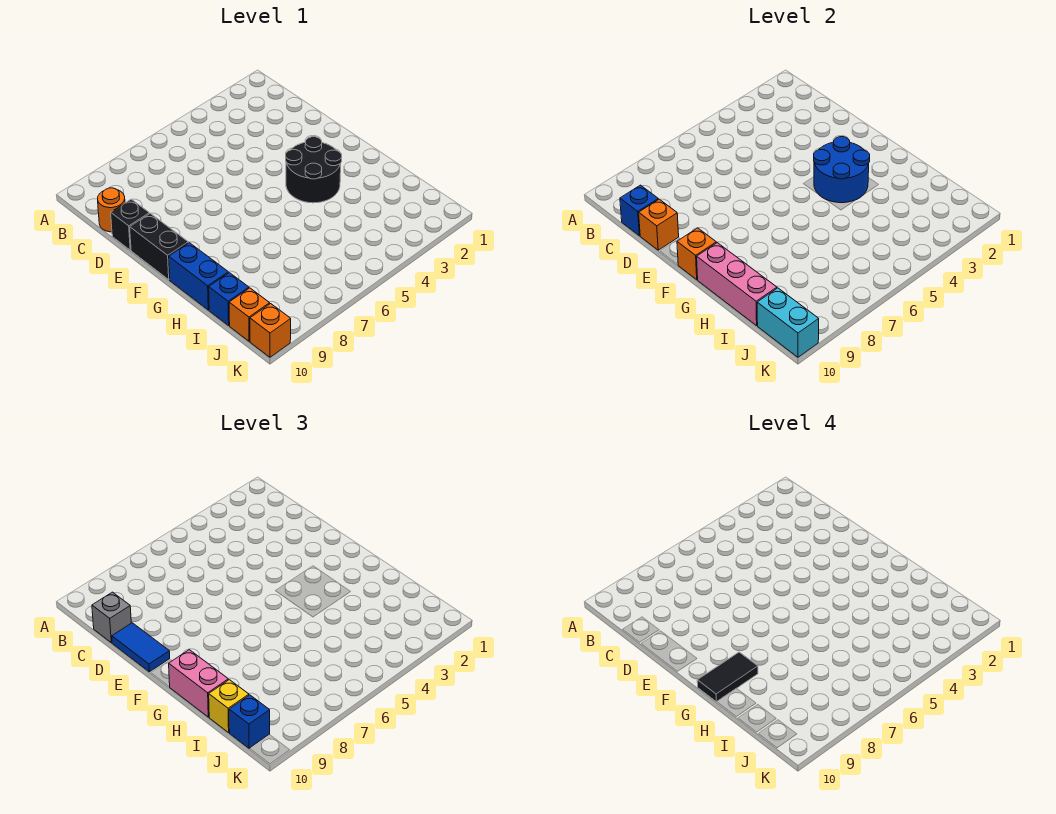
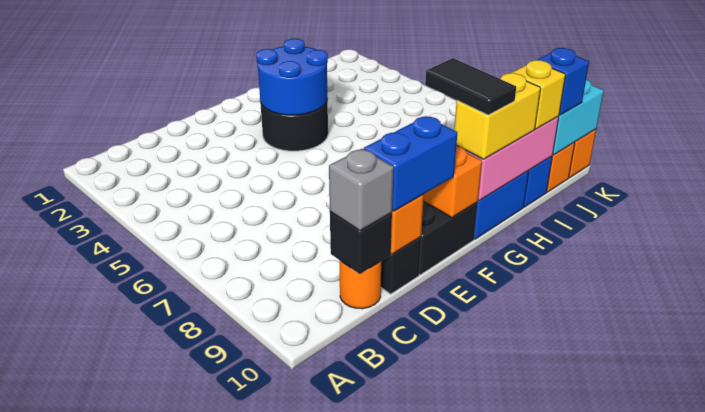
blue brick C10 level 2 -> black brick C10 level 2
blue tile D10:E10 level 3 -> blue brick D10:E10 level 3
pink brick G10:H10 level 3 -> yellow brick G10:H10 level 3

